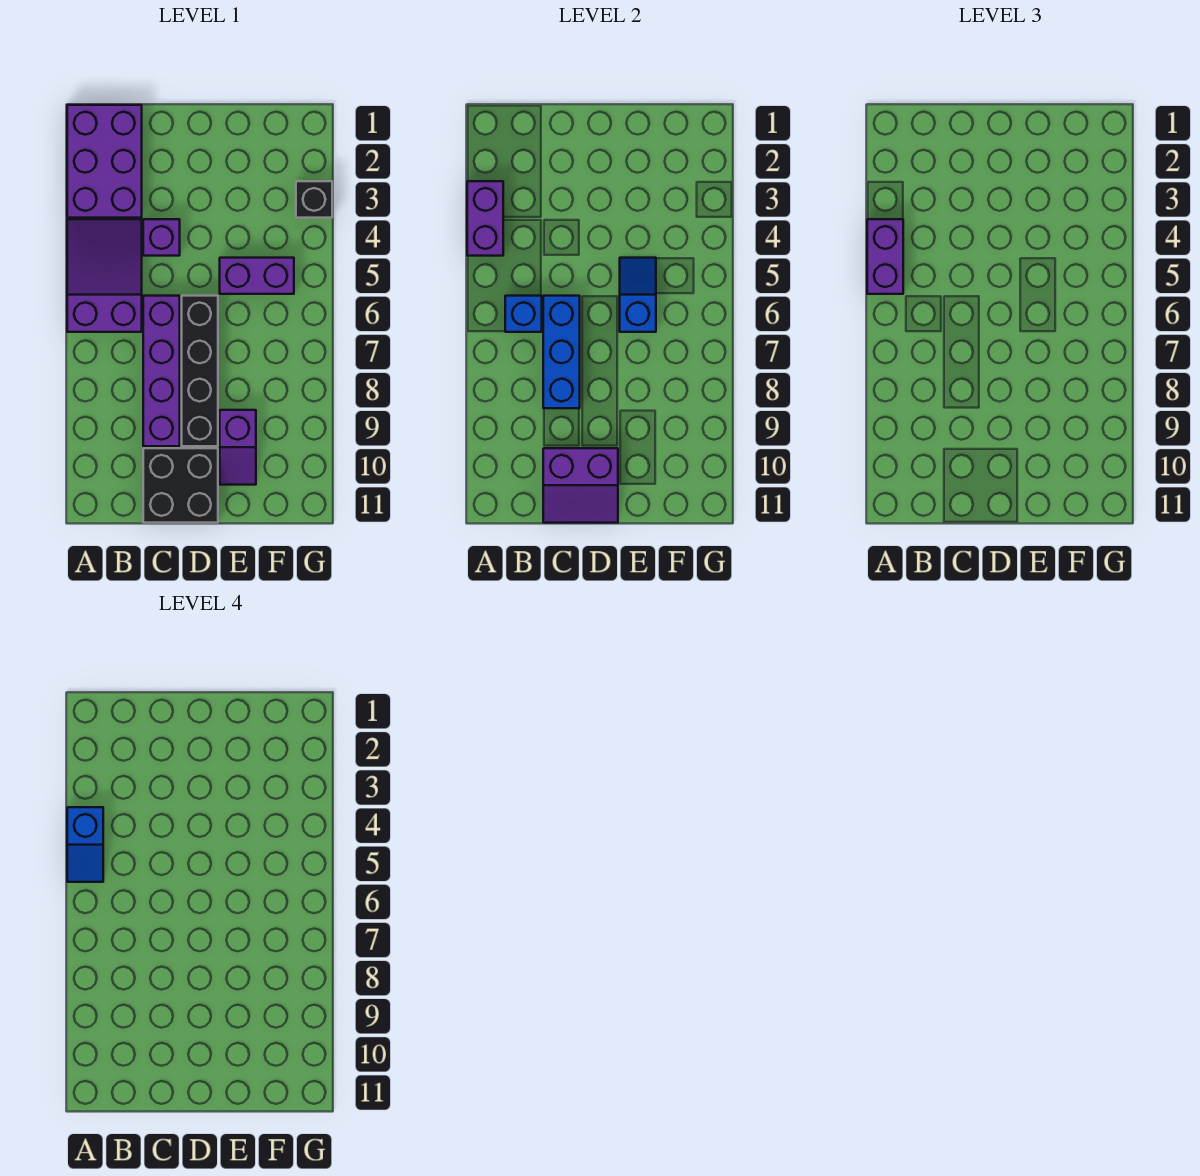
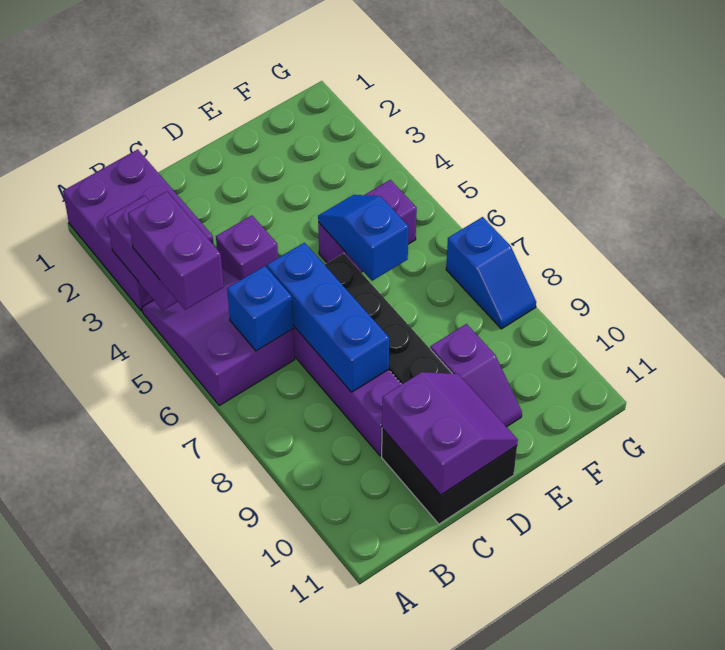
blue slope A4:A5 level 4 top 4 -> blue slope G7:G8 level 1 top 7
purple slope C10:D11 level 2 top 10 -> purple slope C10:D11 level 2 top C
black brick G3 level 1 -> none

